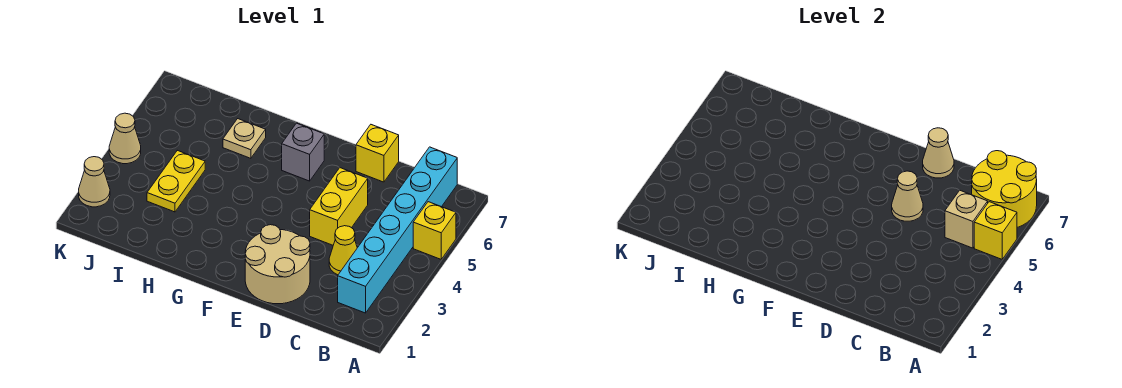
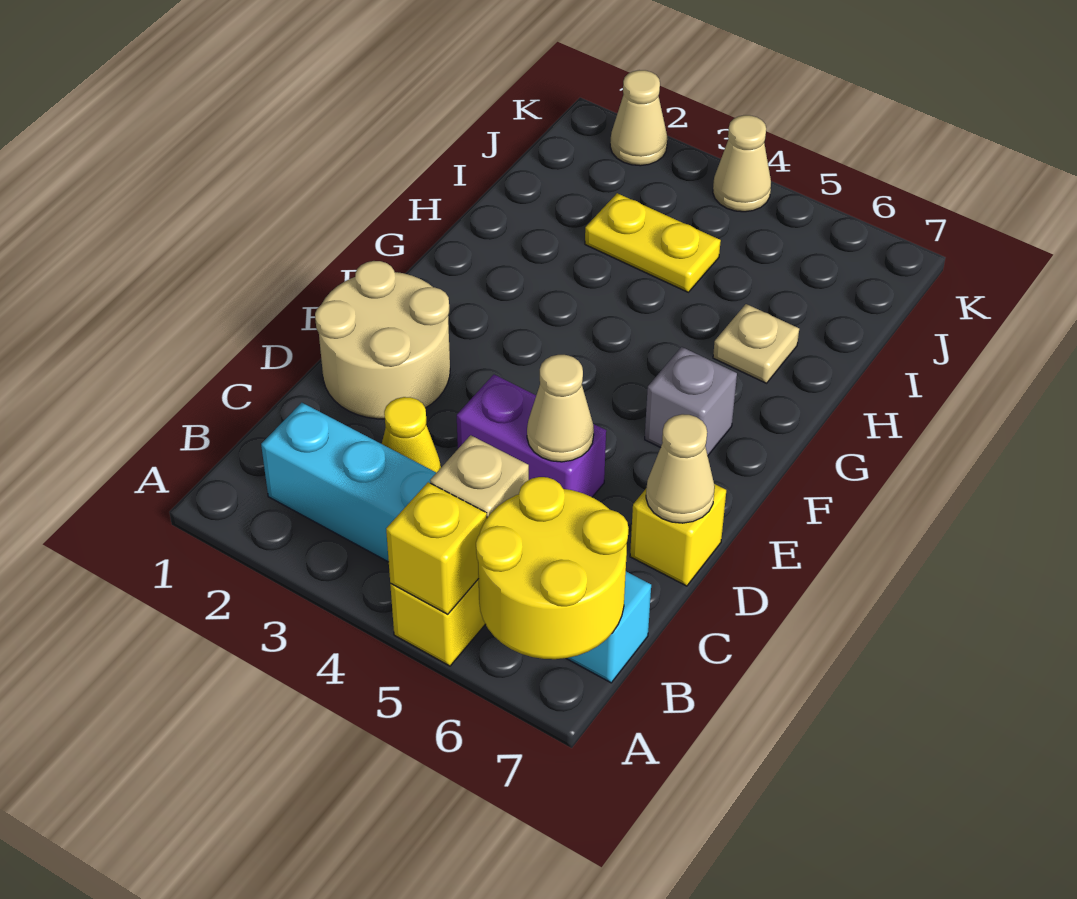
yellow brick D4:D5 level 1 -> purple brick D4:D5 level 1

